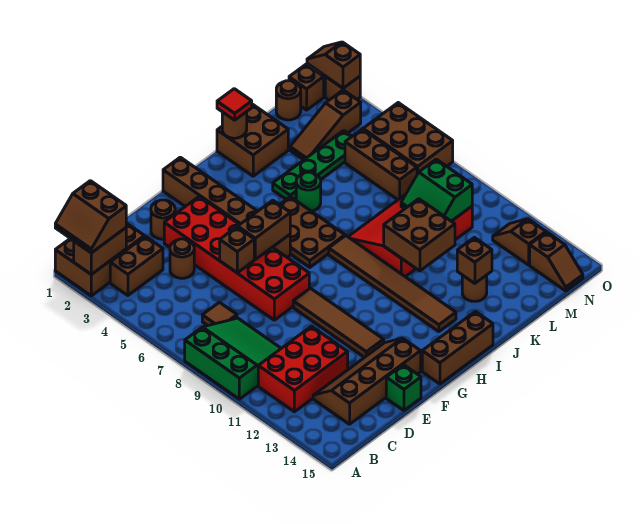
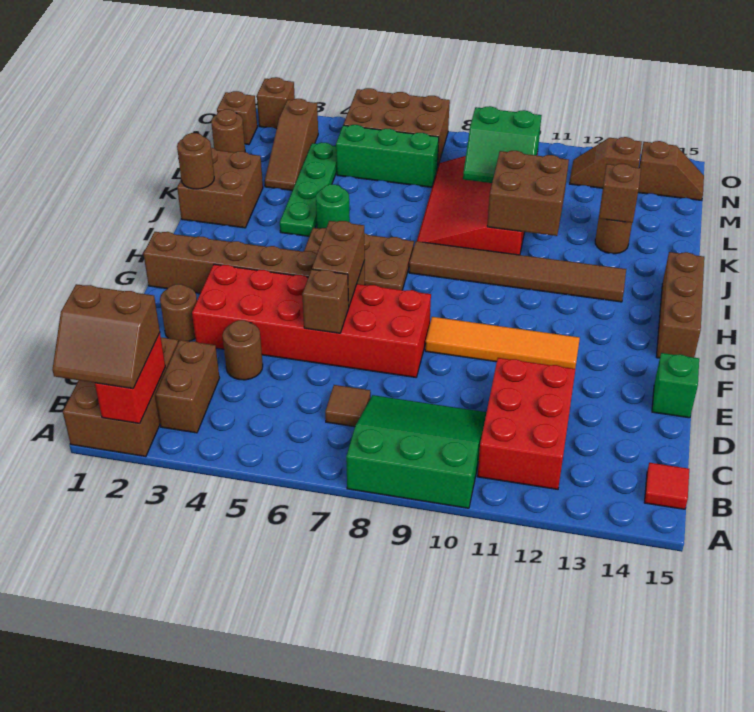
brown brick A2:B2 level 2 -> red brick A2:B2 level 2
brown slope C13:F14 level 1 top 14 -> none
brown tile F9:F12 level 1 -> orange tile F9:F12 level 1
red tile J1 level 3 -> red tile B15 level 1
brown brick M5:M7 level 1 -> green brick M5:M7 level 1
brown slope O1:O2 level 2 top 2 -> none

